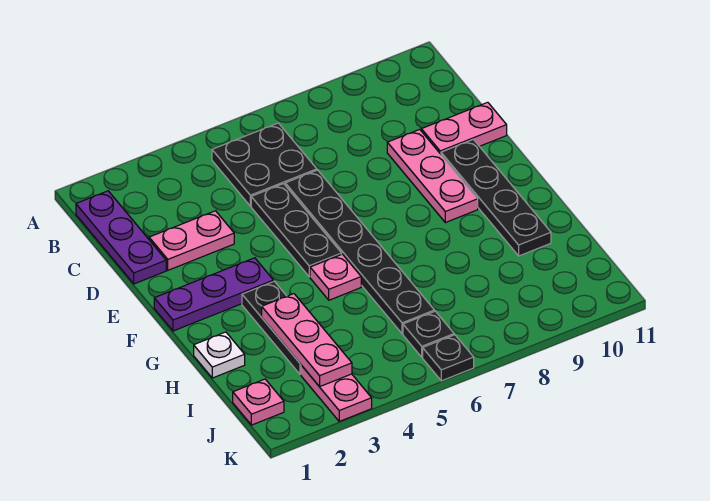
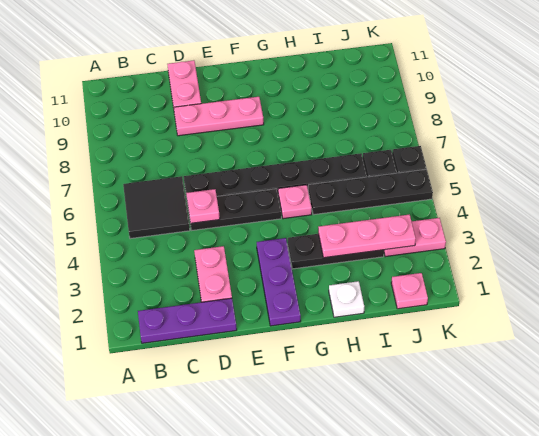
black plate B5:C6 level 1 -> black tile B5:C6 level 1
none -> pink plate D5 level 2
black plate E10:H10 level 1 -> black plate H5:K5 level 1

